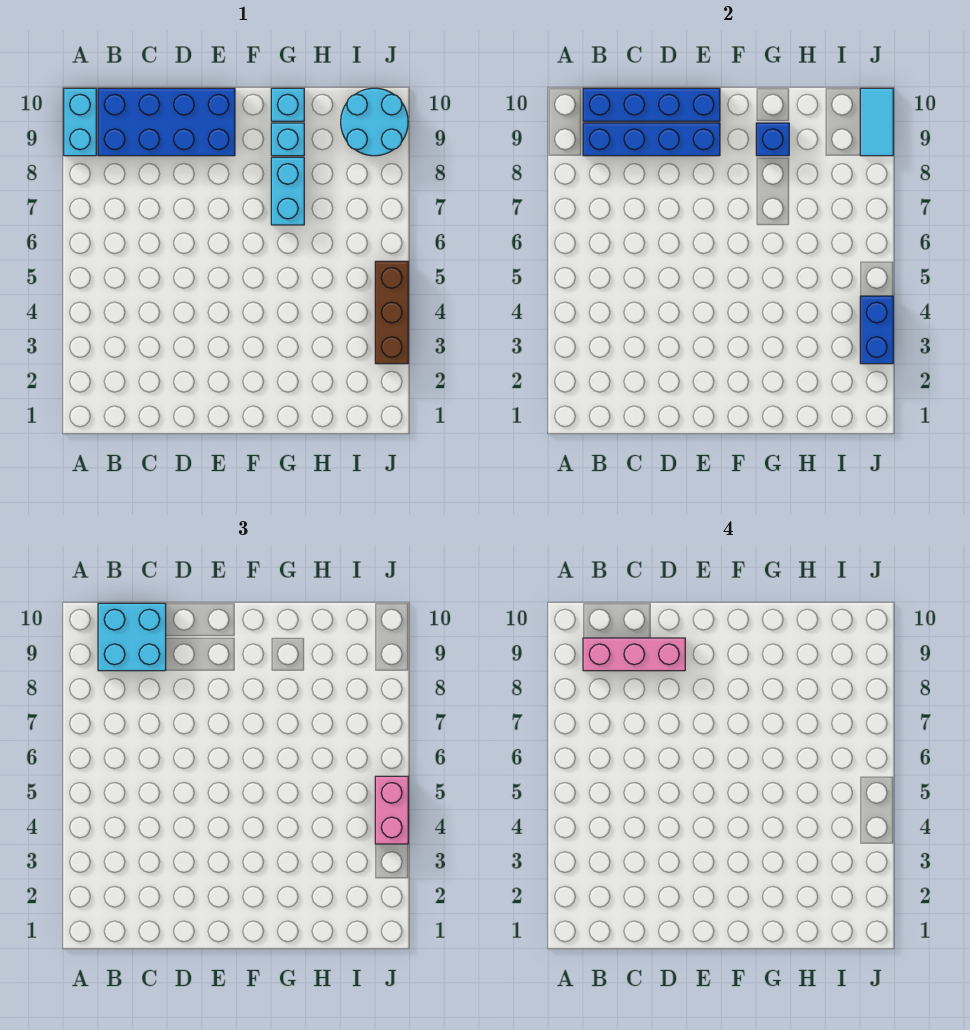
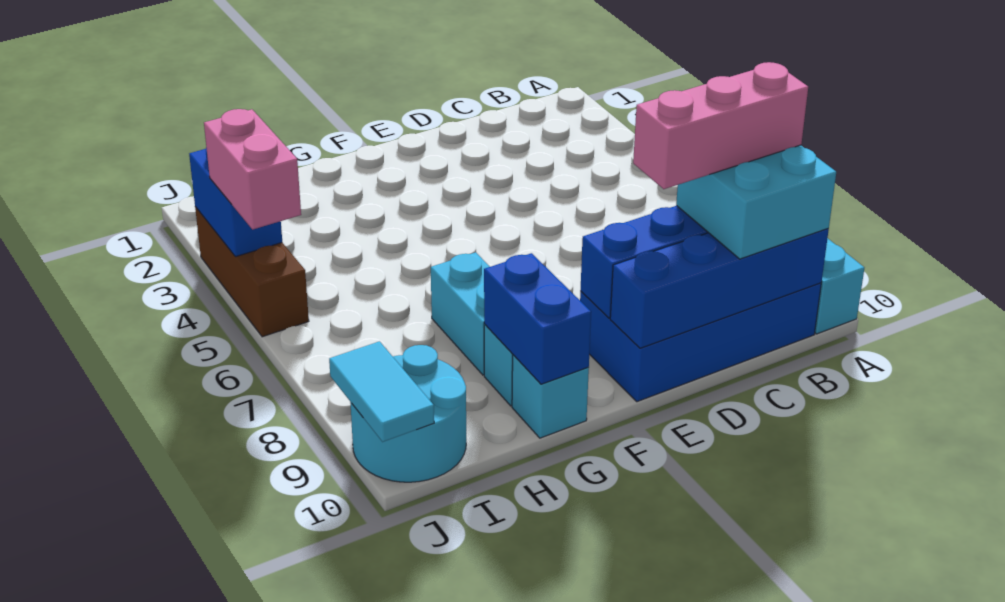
blue brick G9 level 2 -> blue brick G9:G10 level 2

